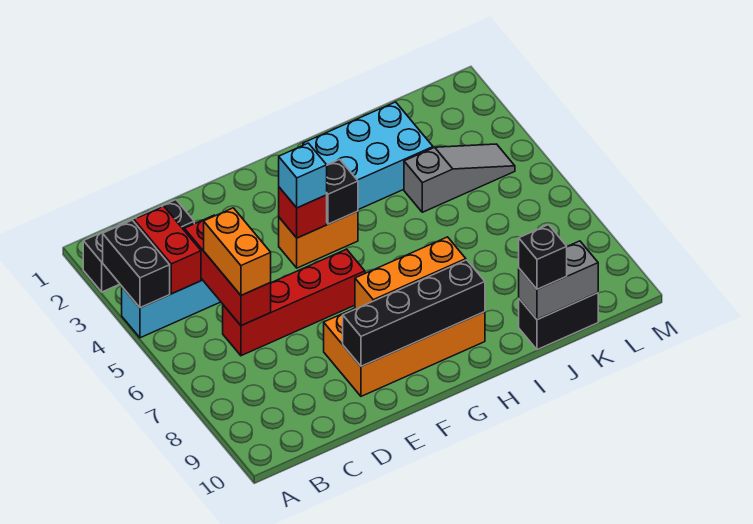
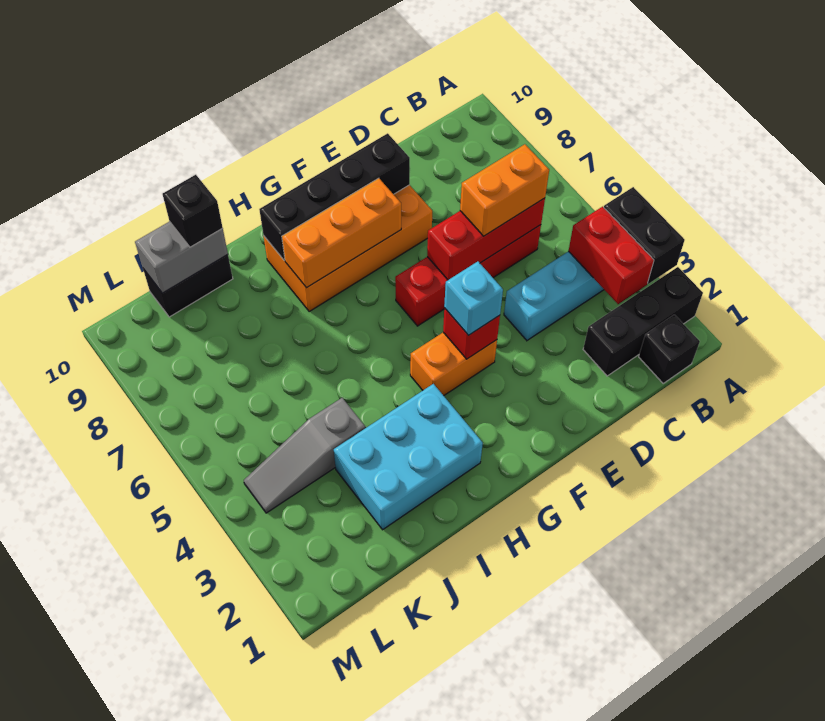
red brick C4:C6 level 2 -> red brick C6:E6 level 2
orange brick C5:C6 level 3 -> orange brick C6:D6 level 3
black brick G4 level 2 -> black brick B1 level 1

